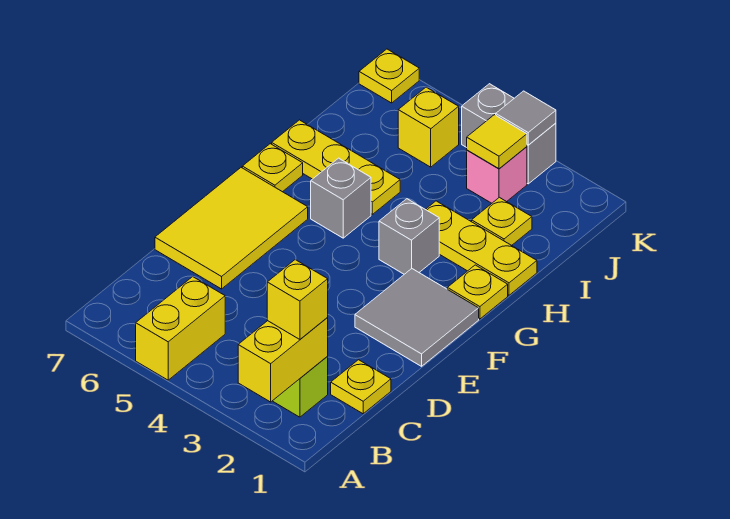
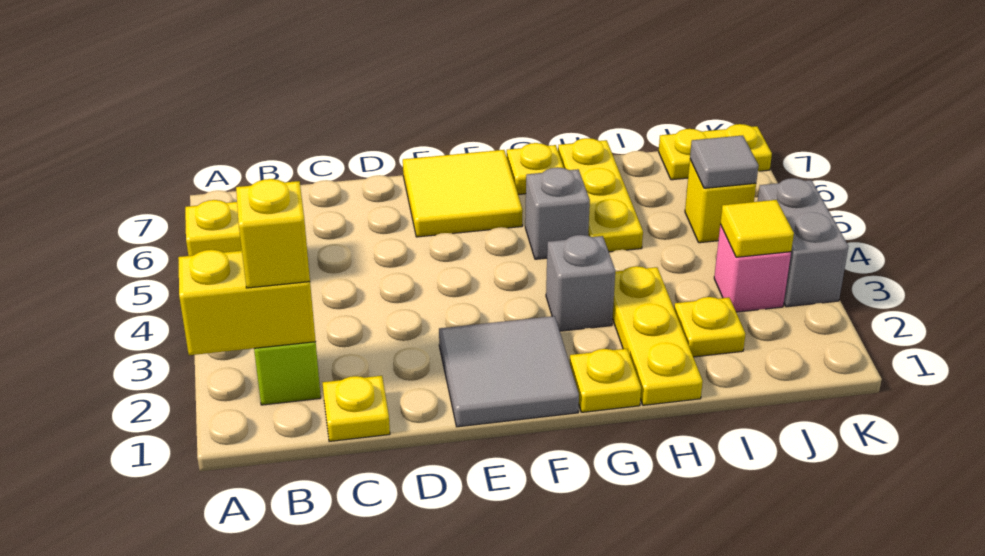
yellow tile D6:F7 level 1 -> yellow tile E6:F7 level 1
grey tile K3 level 2 -> grey tile J5 level 2
yellow plate K7 level 1 -> yellow plate J7:K7 level 1

